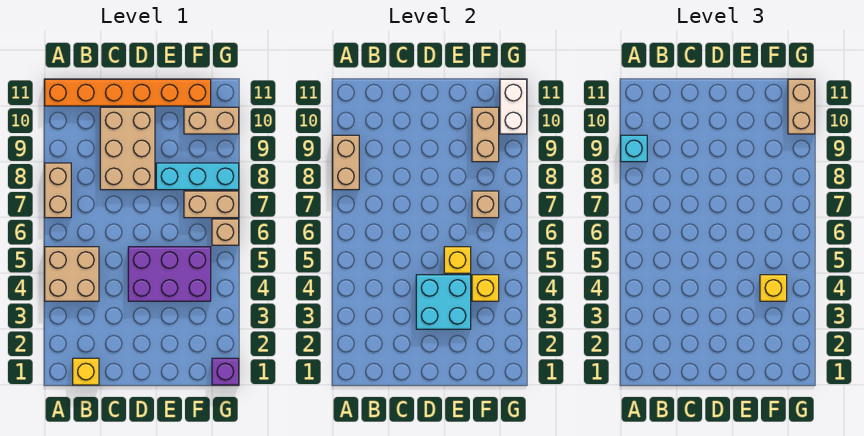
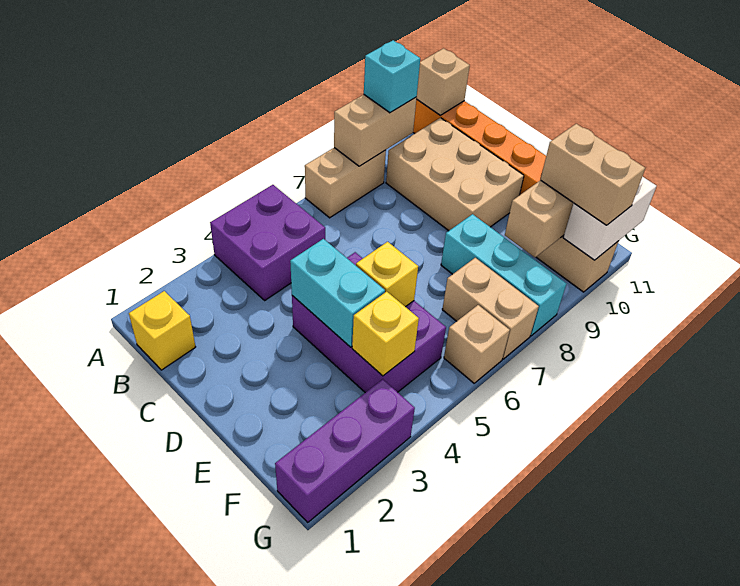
tan brick A4:B5 level 1 -> purple brick A4:B5 level 1
tan brick C8:D10 level 1 -> tan brick B9:D10 level 1
cyan brick D3:E4 level 2 -> cyan brick D4:E4 level 2
yellow brick F4 level 3 -> none
tan brick F7 level 2 -> tan brick A11 level 2
purple brick G1 level 1 -> purple brick G1:G3 level 1
tan brick G10:G11 level 3 -> tan brick F10:G10 level 3

